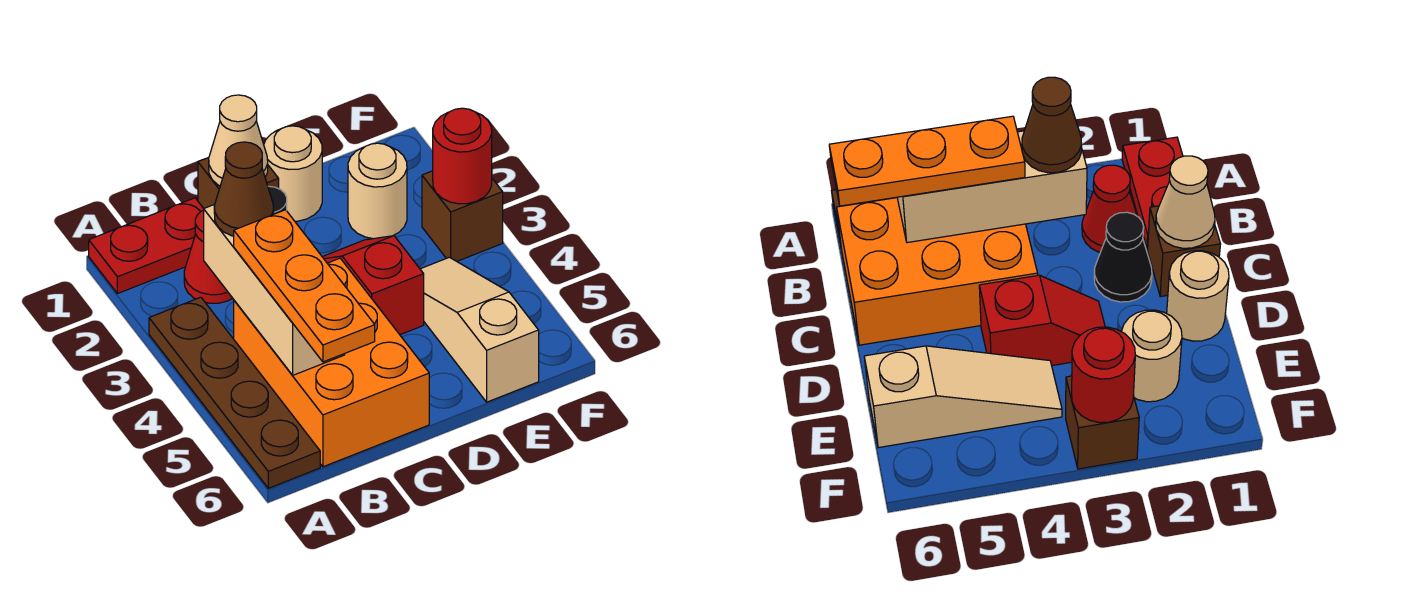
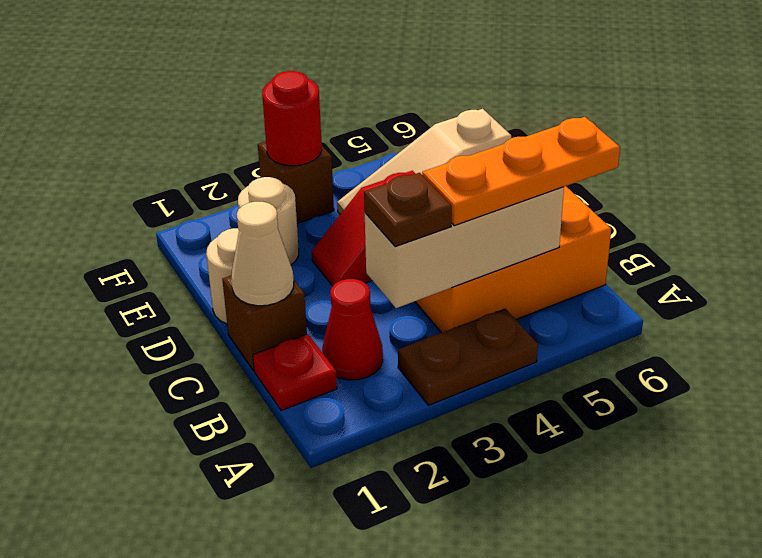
red plate A1:B1 level 1 -> red plate B1 level 1
brown plate A3:A6 level 1 -> brown plate A3:A4 level 1
brown cone B3 level 3 -> brown plate B3 level 3
black cone C2 level 1 -> none

